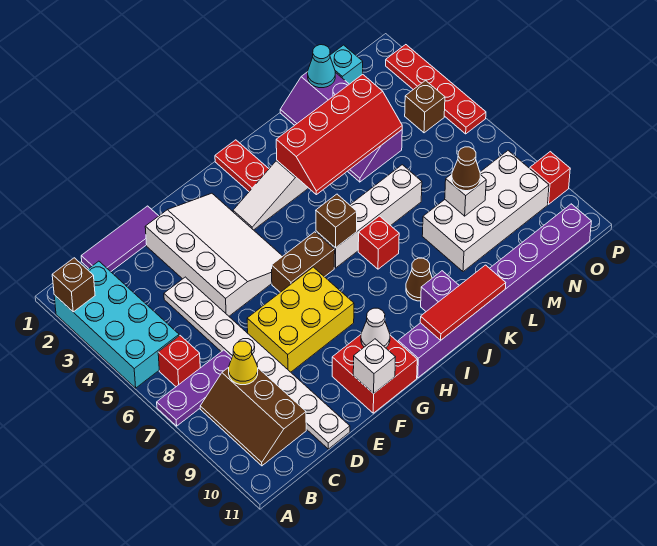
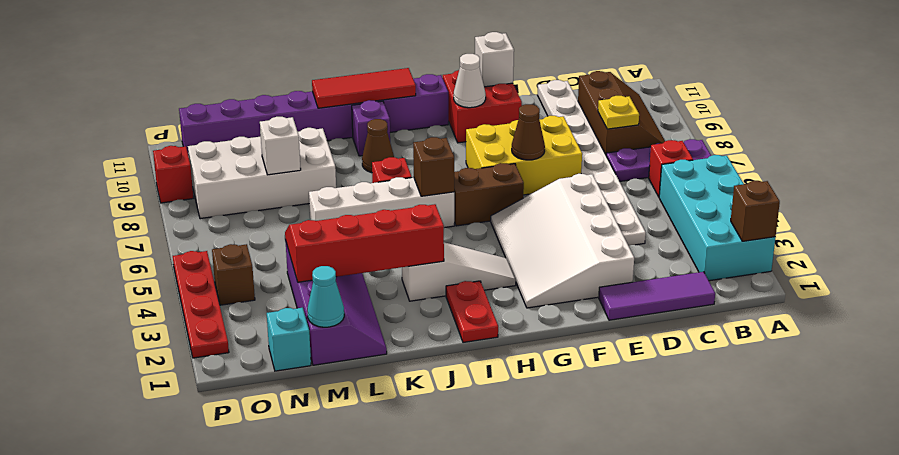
yellow cone C8 level 2 -> yellow plate C8 level 2
brown cone M8 level 3 -> brown cone F7 level 2

